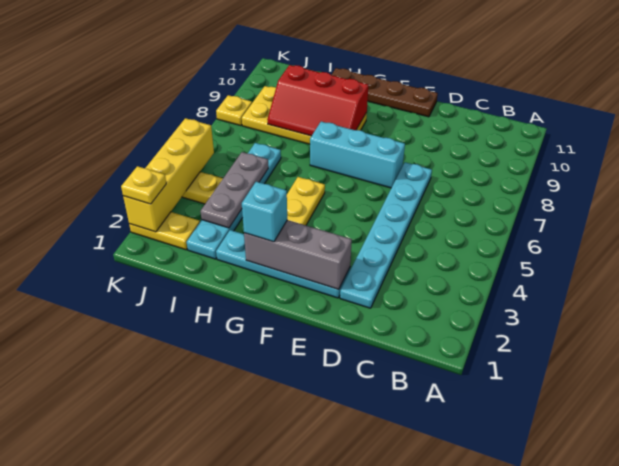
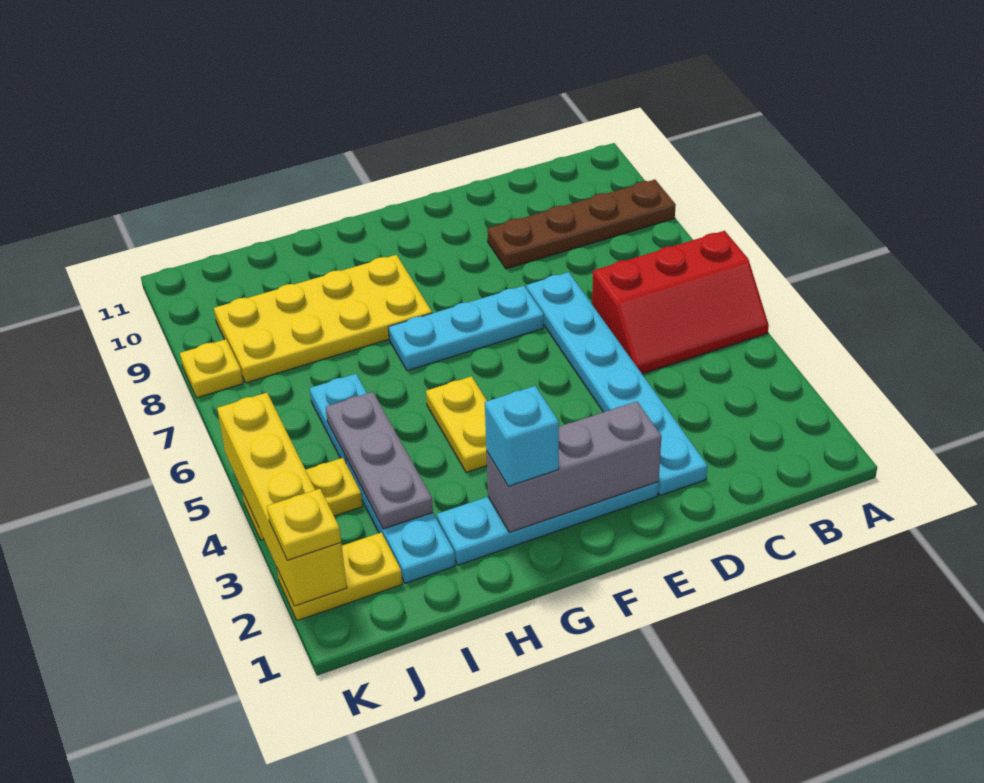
cyan brick E7:G7 level 1 -> cyan plate E7:G7 level 1
brown plate E11:H11 level 1 -> brown plate A9:D9 level 1
red slope G8:I9 level 2 top 9 -> red slope A5:C6 level 1 top 6

